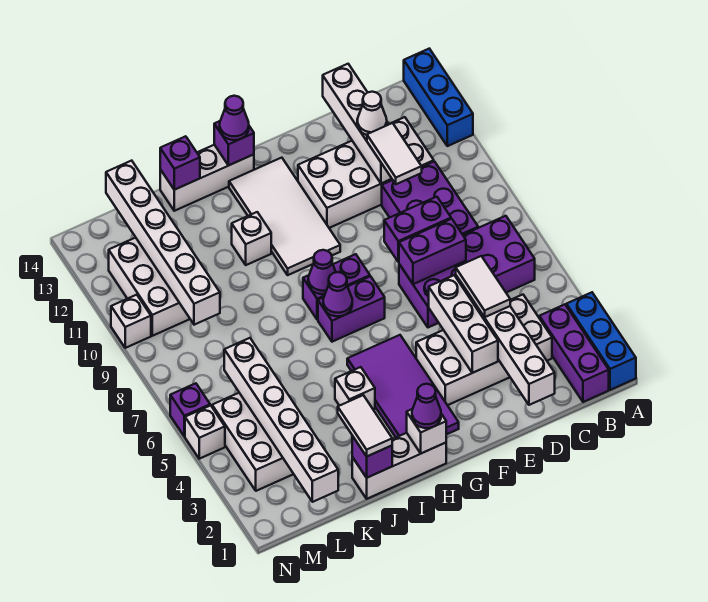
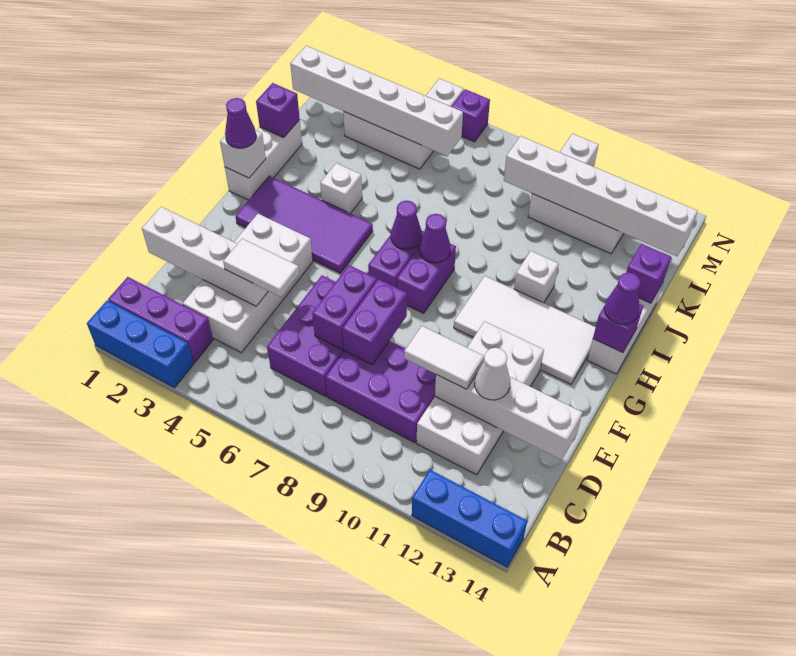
purple brick B6:E7 level 1 -> purple brick C6:E7 level 1
white brick E3:E5 level 2 -> none
white tile J1:J2 level 3 -> none

